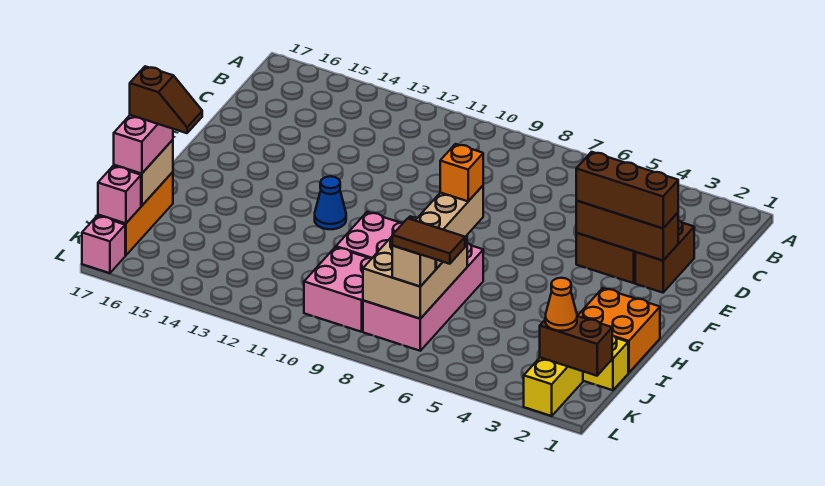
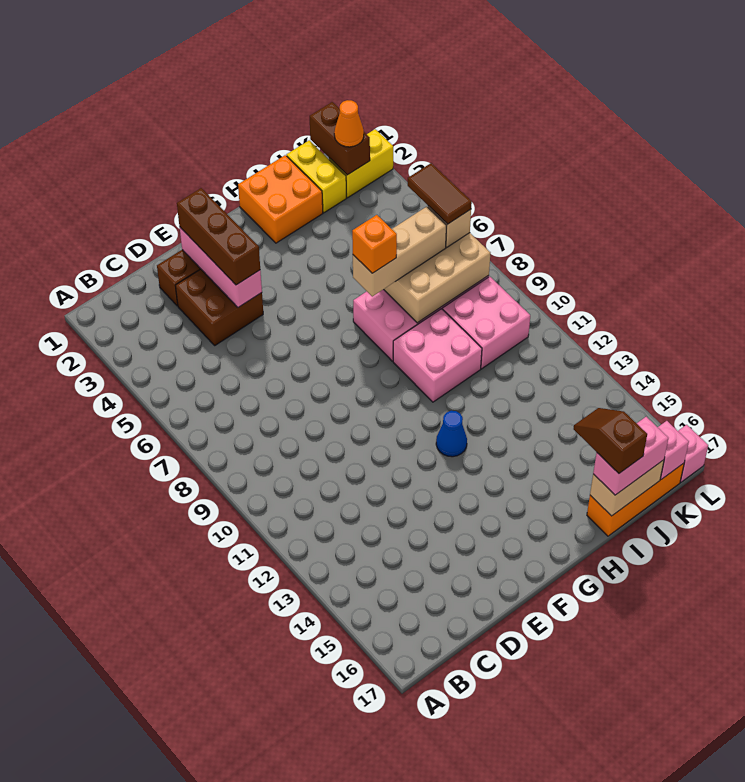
brown brick E2:E4 level 2 -> pink brick E2:E4 level 2

